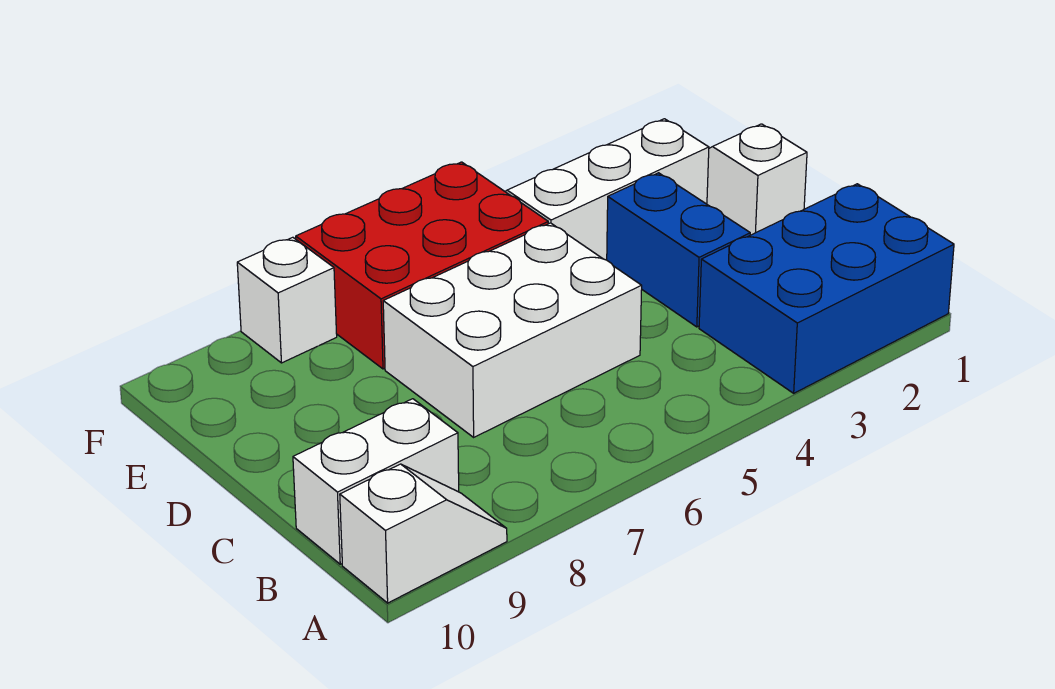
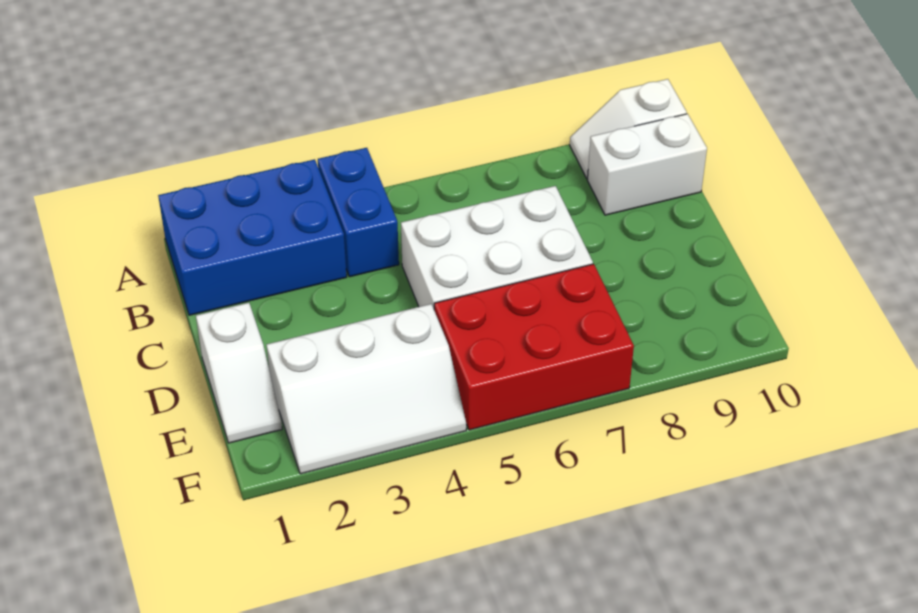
blue brick C3:D3 level 1 -> blue brick A4:B4 level 1
white brick F8 level 1 -> none

